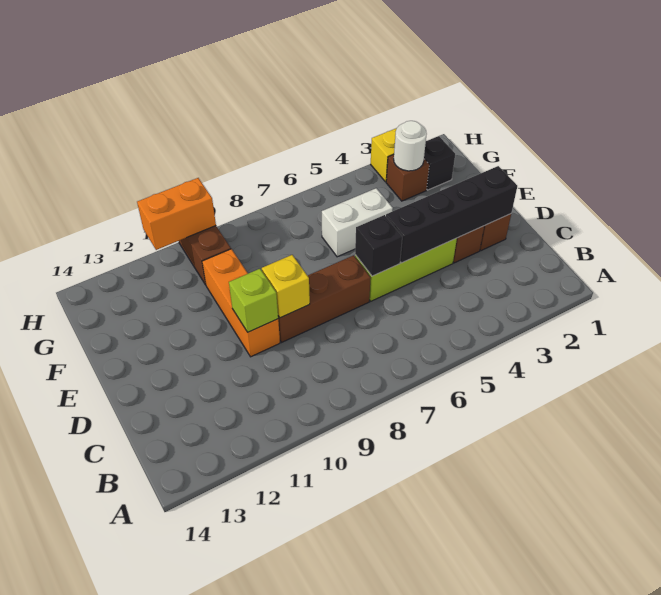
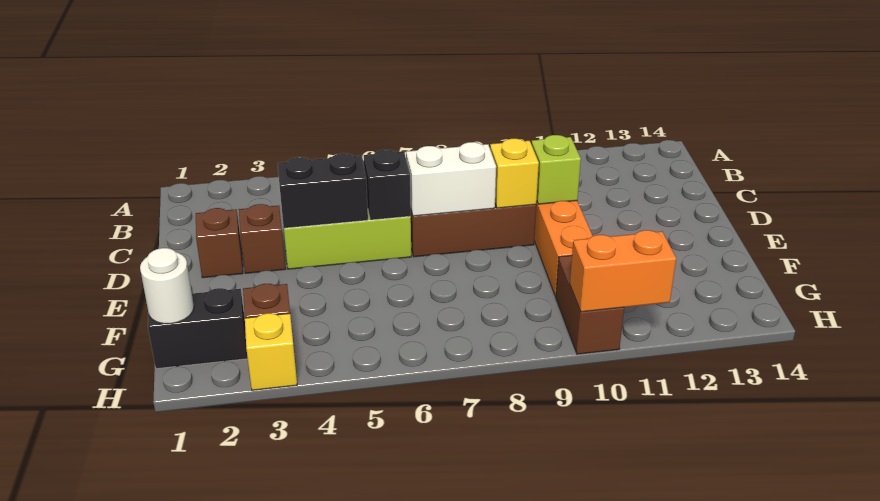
black brick D2:D5 level 2 -> black brick D4:D5 level 2
white brick F5:F6 level 1 -> white brick D7:D8 level 2
black brick G2 level 1 -> black brick G1:G2 level 1
white round brick G3 level 2 -> white round brick G1 level 2

